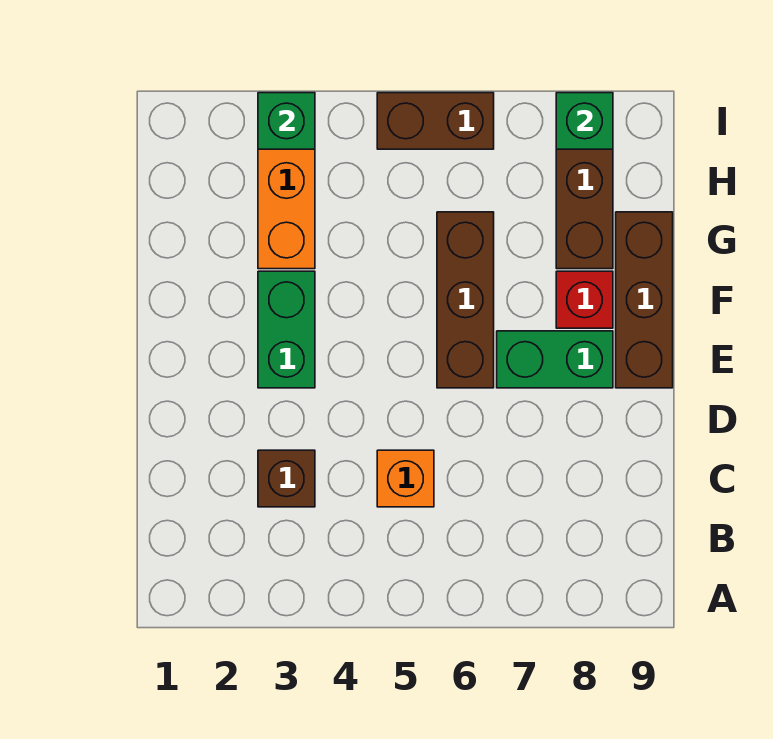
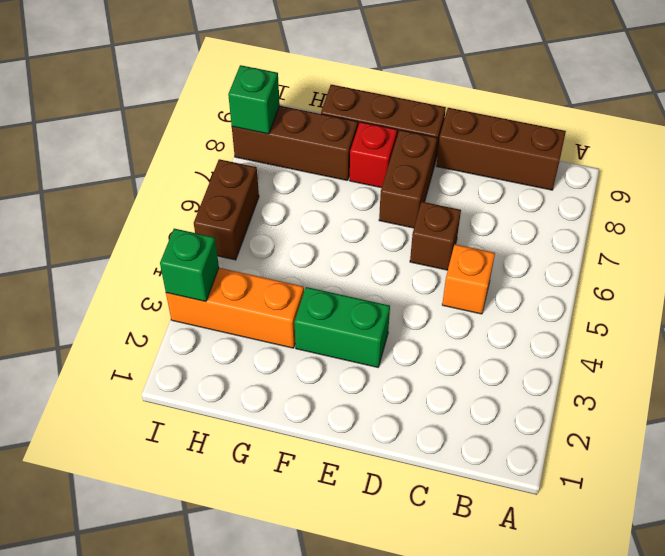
brown brick C3 level 1 -> brown brick D6 level 1
brown brick E6:G6 level 1 -> brown brick B9:D9 level 1
green brick E7:E8 level 1 -> brown brick E7:E8 level 1

